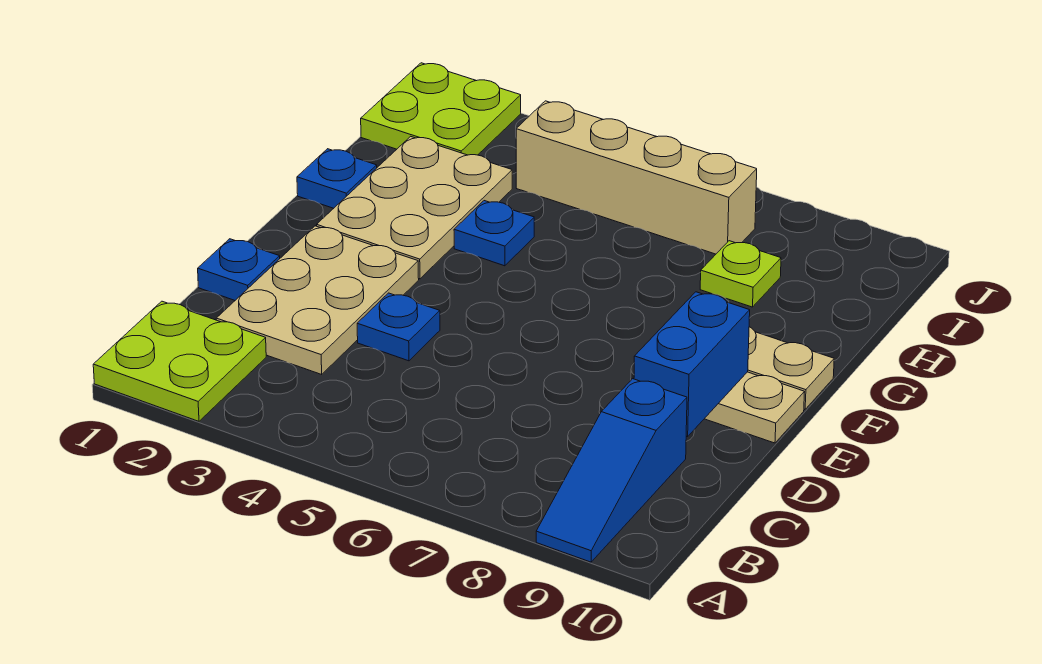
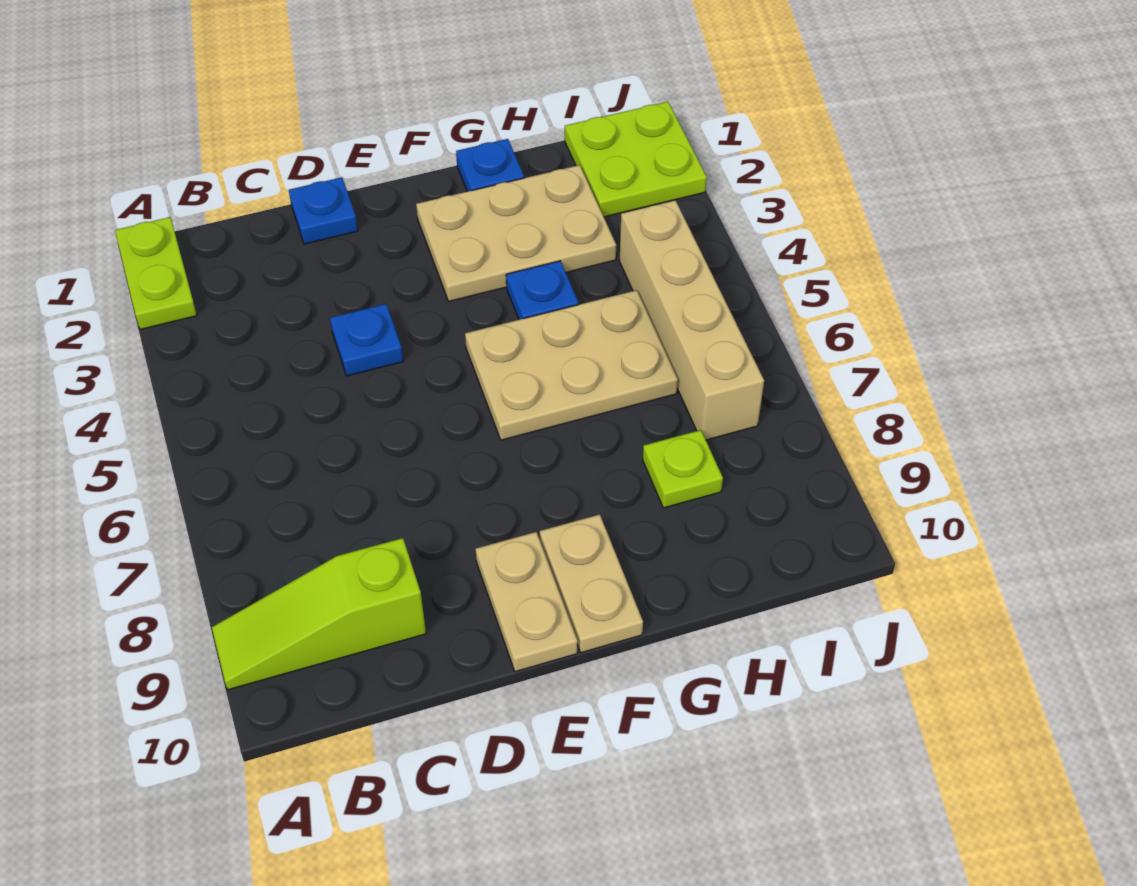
lime plate A1:B2 level 1 -> lime plate A1:A2 level 1
blue slope A9:C9 level 1 top C -> lime slope A9:C9 level 1 top C
tan plate C2:E3 level 1 -> tan plate F5:H6 level 1
blue brick D9:E9 level 2 -> none

